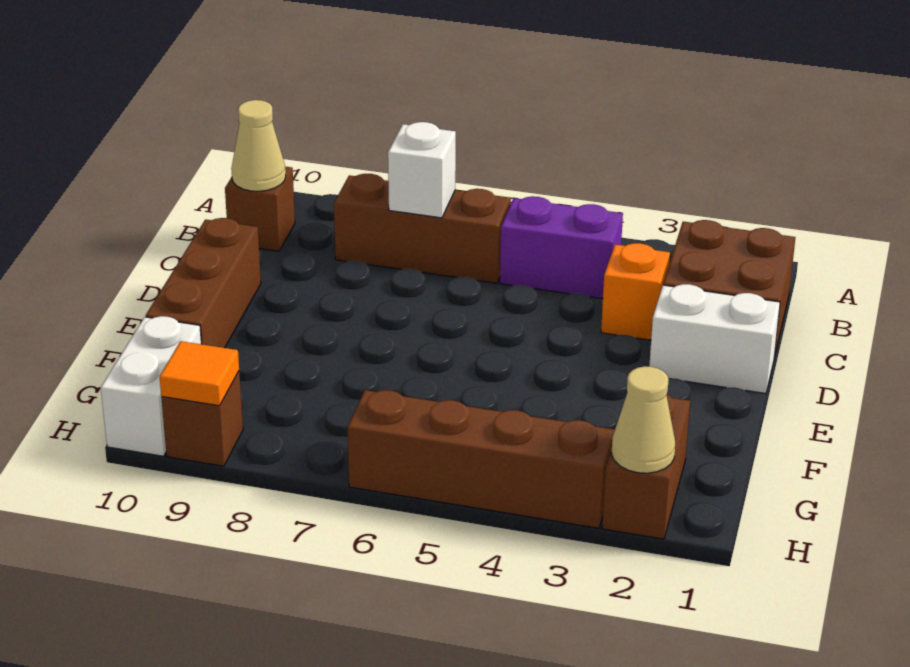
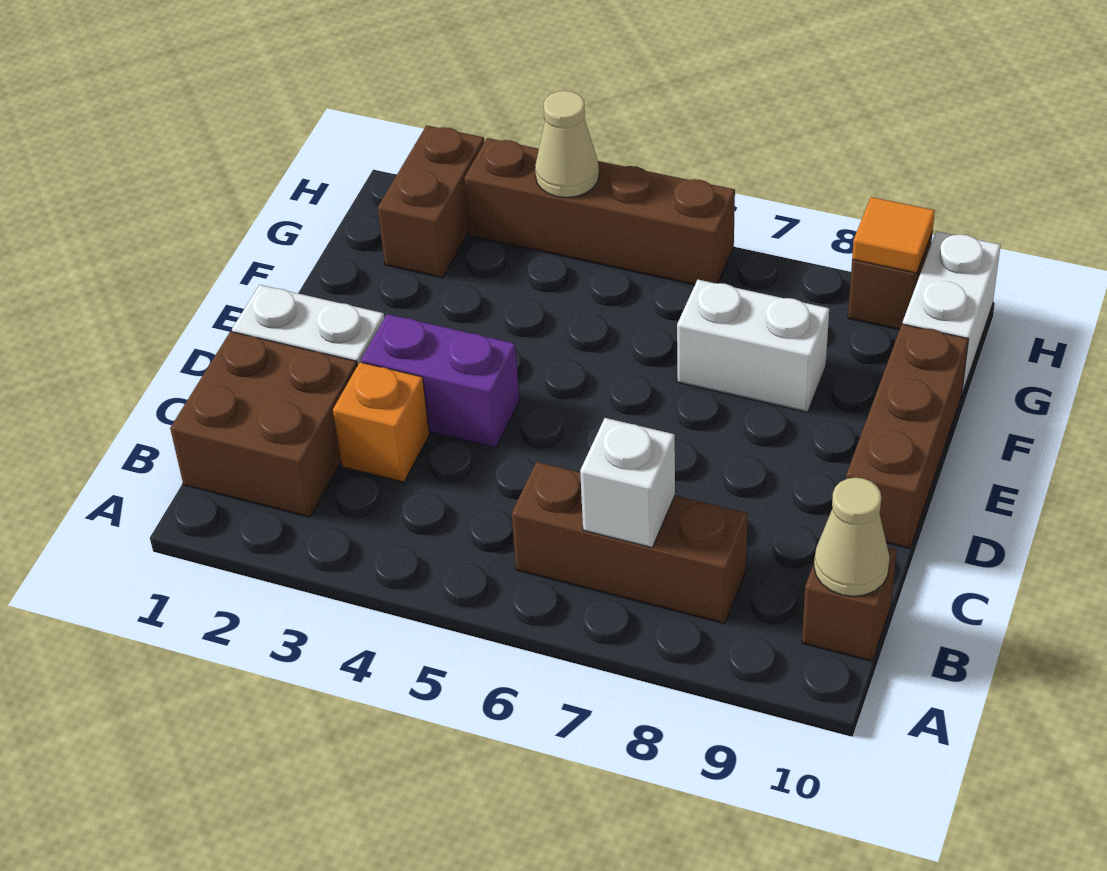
purple brick B4:B5 level 1 -> purple brick D3:D4 level 1
none -> white brick F7:F8 level 1
tan cone H2 level 2 -> tan cone H4 level 2

